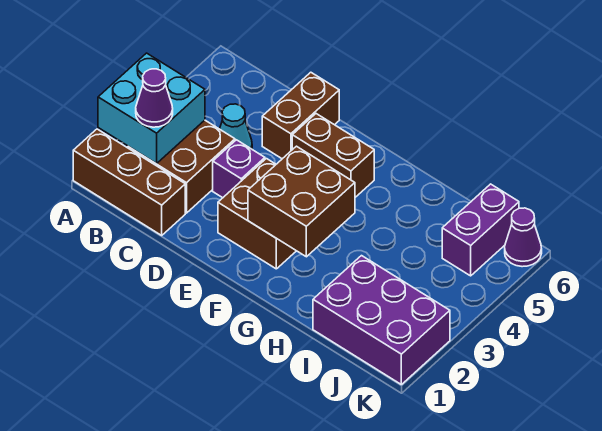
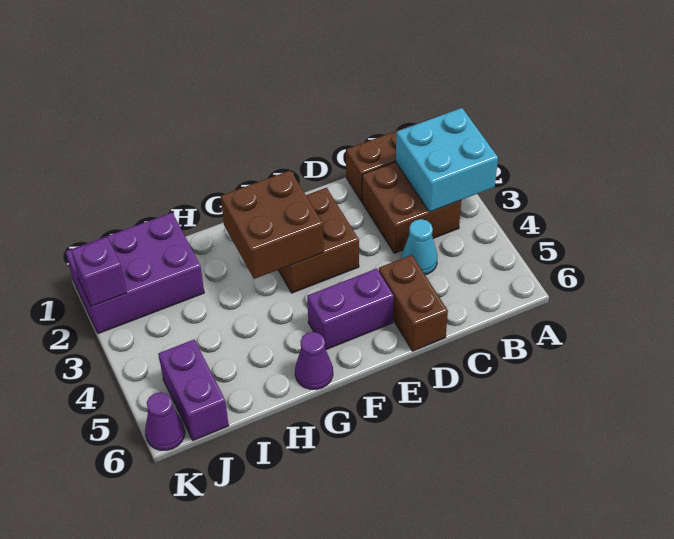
purple cone B2 level 3 -> purple cone G6 level 1
purple brick D3 level 1 -> purple brick K2 level 2
brown brick E5:F5 level 1 -> purple brick E5:F5 level 1

